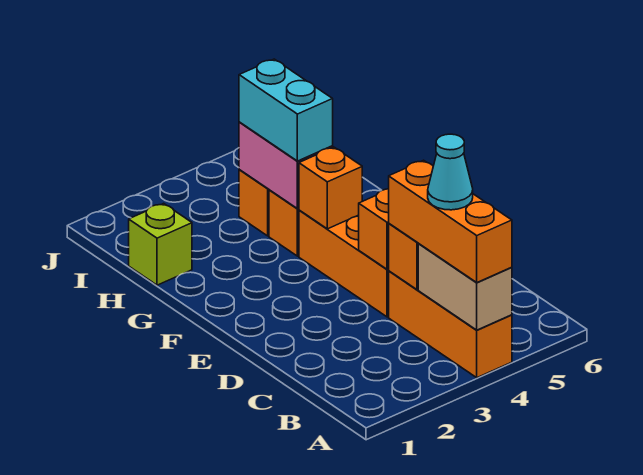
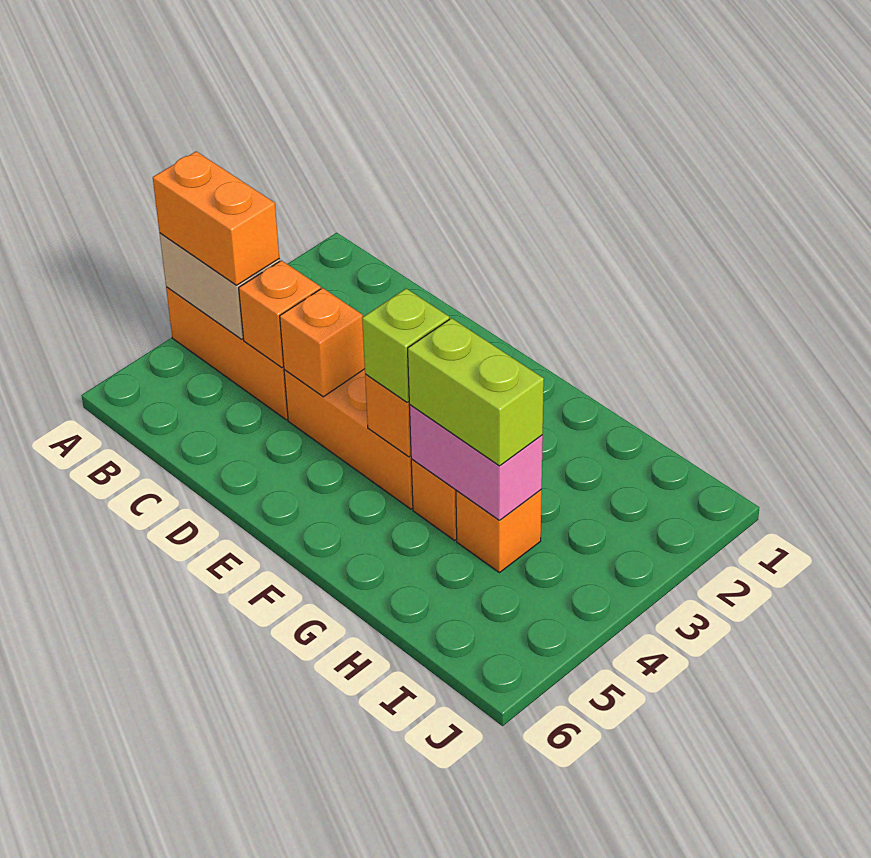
orange brick A4:C4 level 3 -> orange brick A4:B4 level 3
cyan cone B4 level 4 -> none
cyan brick G4:H4 level 3 -> lime brick G4:H4 level 3
lime brick H1 level 1 -> lime brick F4 level 3

